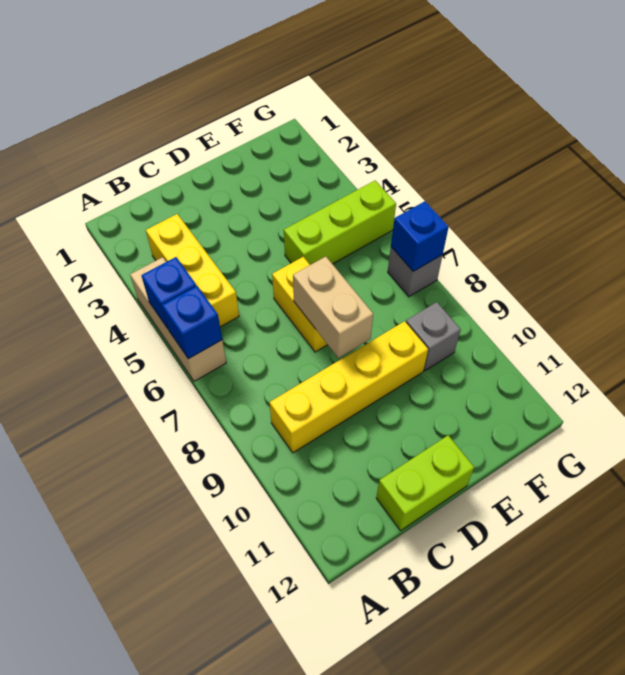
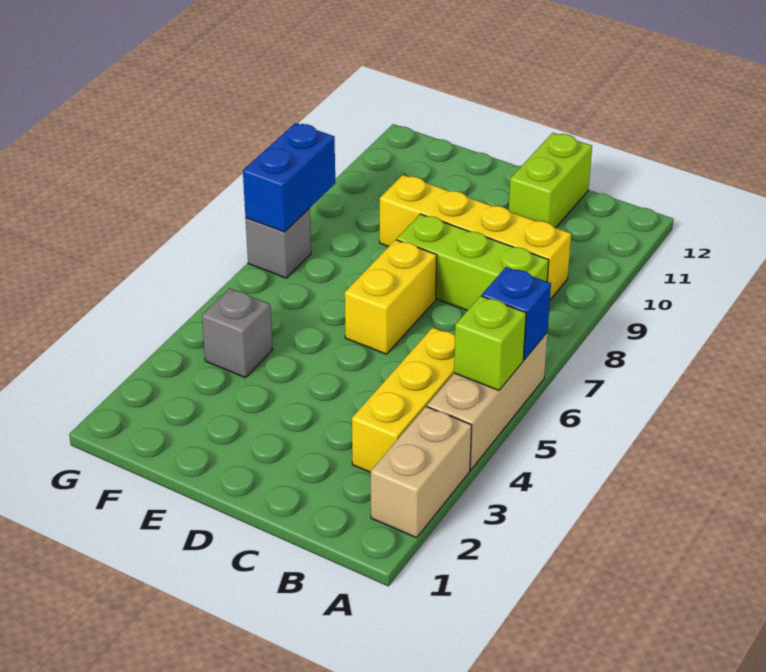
blue brick A5 level 2 -> lime brick A5 level 2
lime brick C12:D12 level 1 -> lime brick C11:C12 level 1
tan brick D7:D8 level 2 -> tan brick A2:A3 level 1
lime brick E5:G5 level 1 -> lime brick B8:D8 level 1
grey brick F9 level 1 -> grey brick F4 level 1
blue brick G7 level 2 -> blue brick G7:G8 level 2

